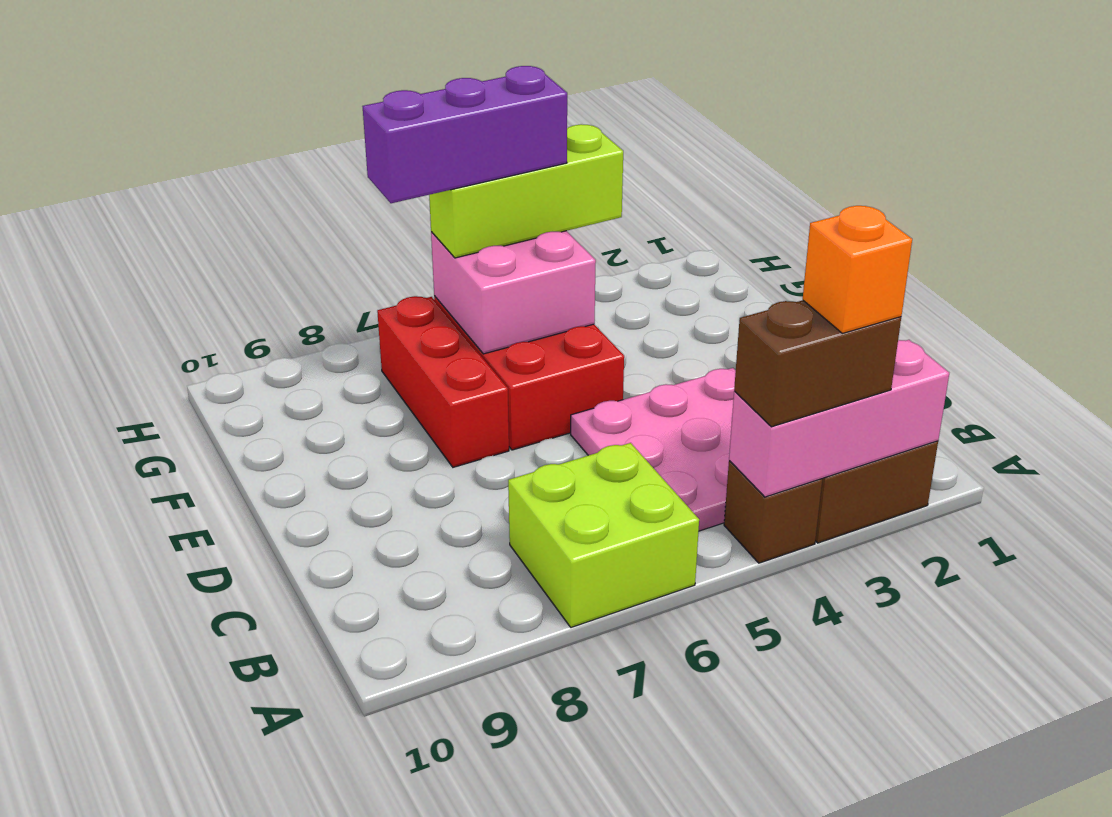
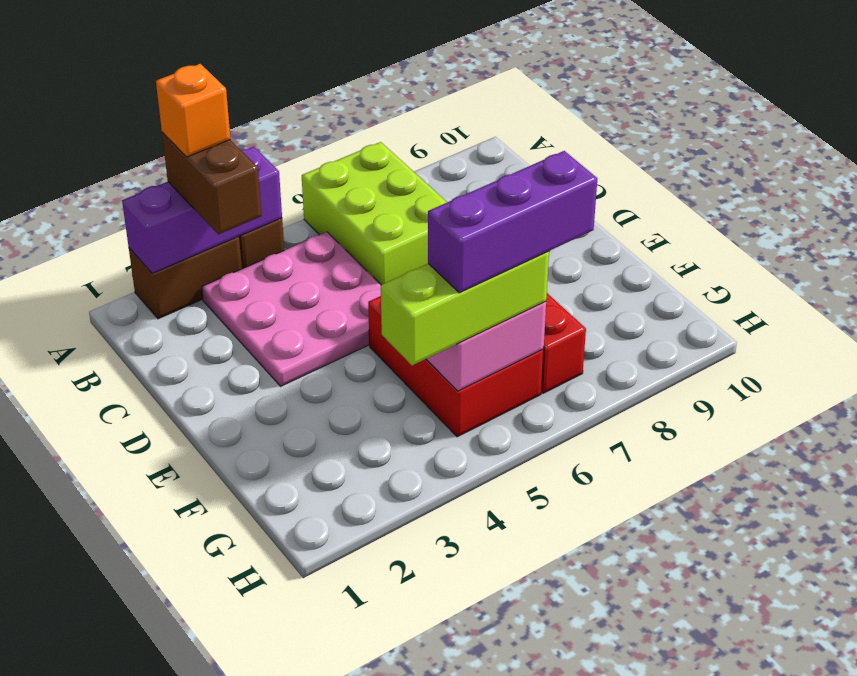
pink brick A2:A4 level 2 -> purple brick A2:A4 level 2
brown brick A3:A4 level 3 -> brown brick A3:B3 level 3
lime brick A6:B7 level 1 -> lime brick A6:C7 level 1

